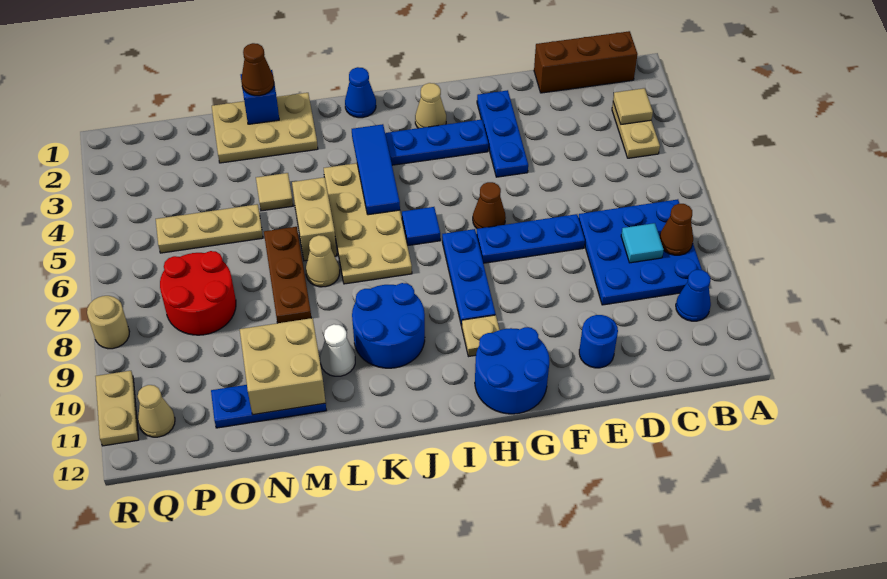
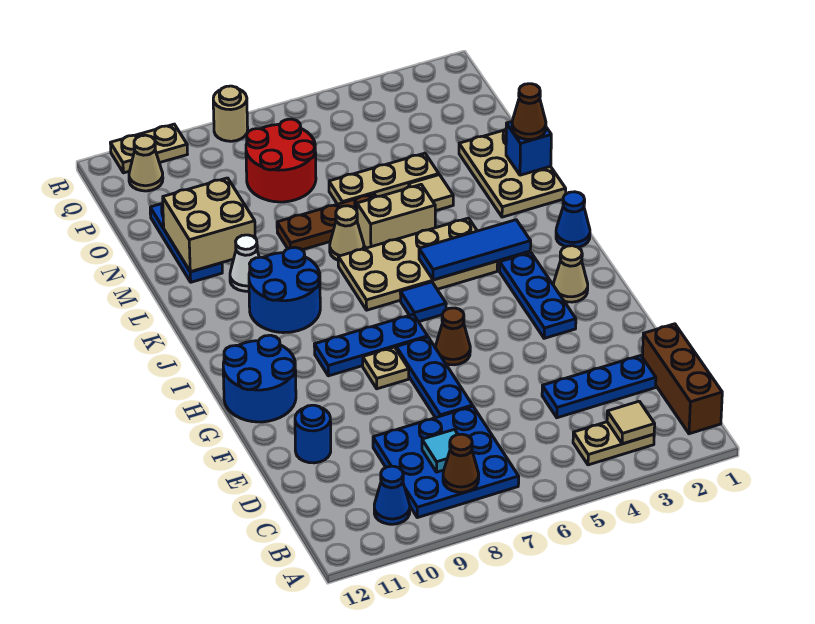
blue plate F2:F4 level 1 -> blue plate D2:D4 level 1
tan plate H10 level 1 -> tan plate G8 level 1
tan plate N5:P5 level 1 -> tan plate N4:N6 level 1

